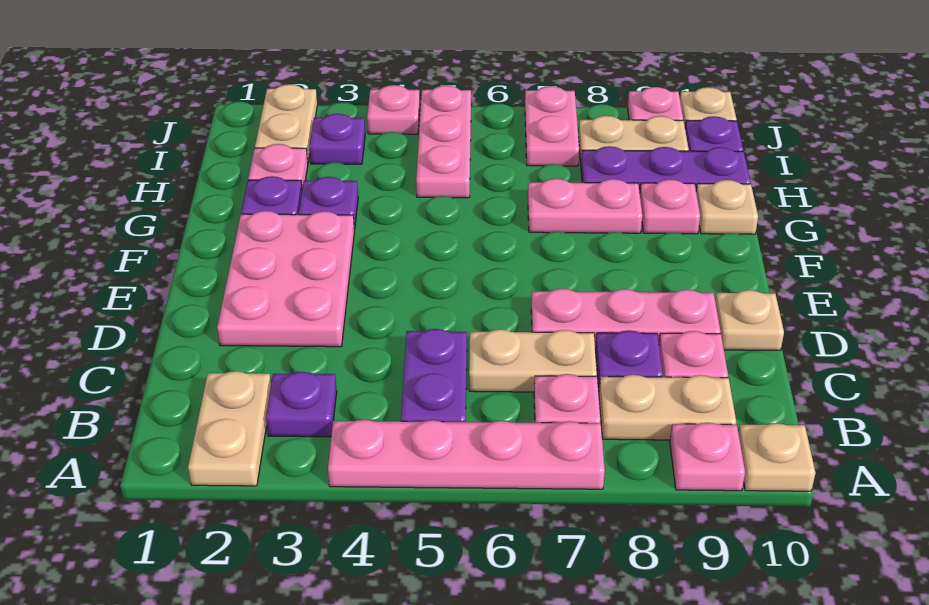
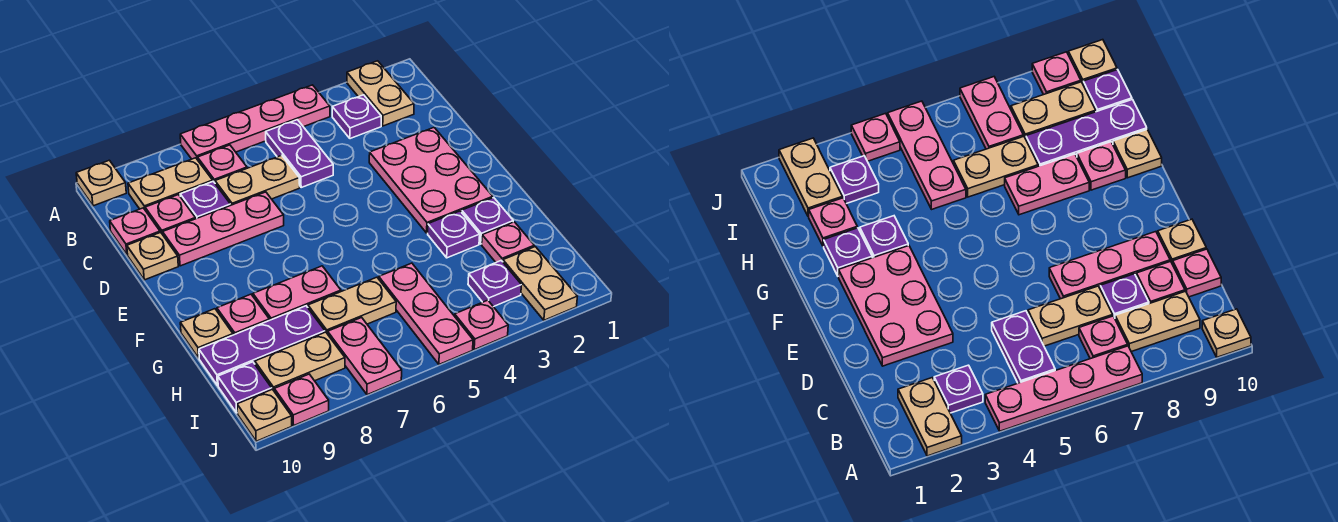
pink plate A9 level 1 -> pink plate C10 level 1
none -> tan plate H6:H7 level 1

